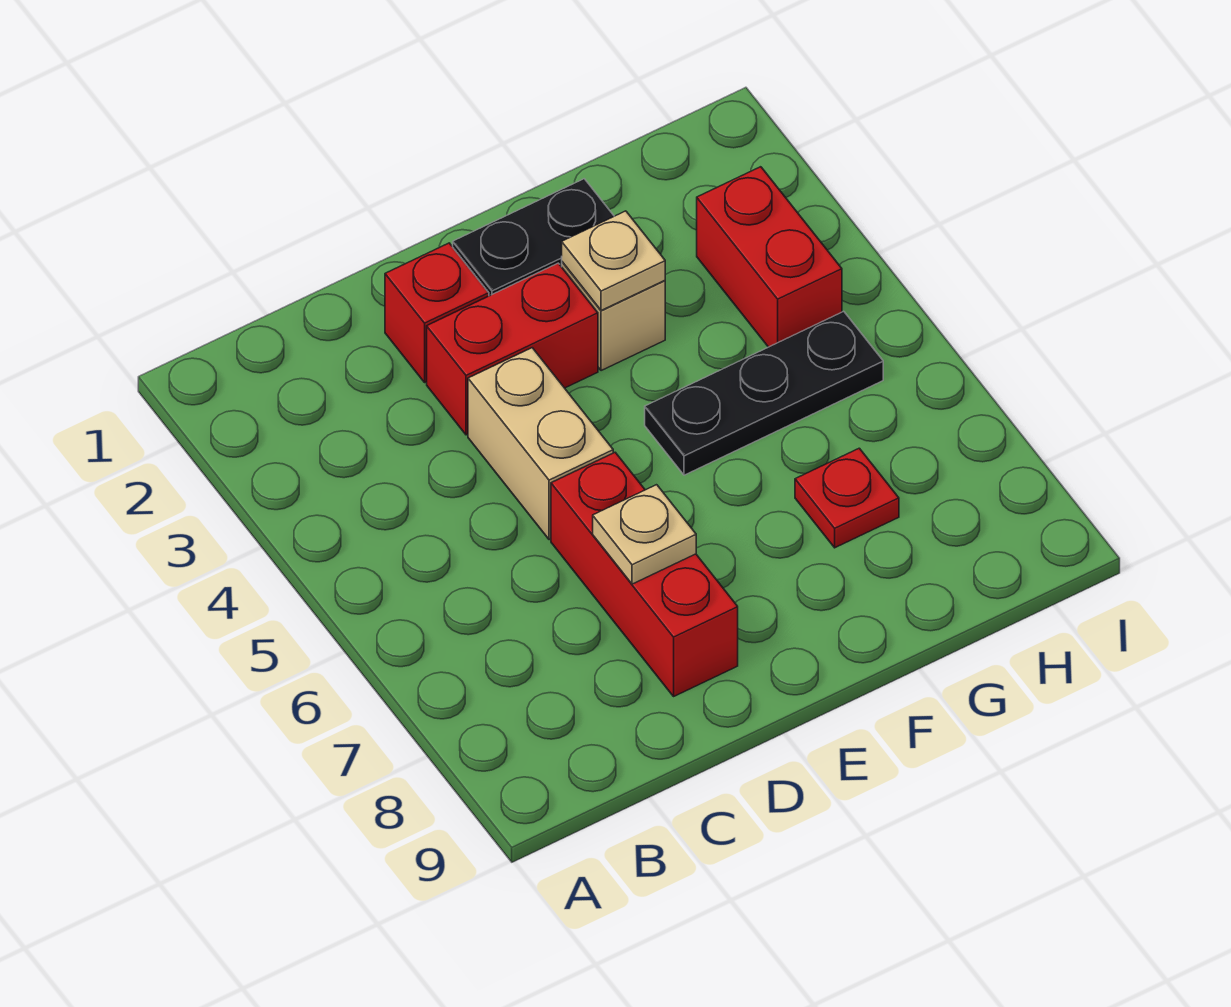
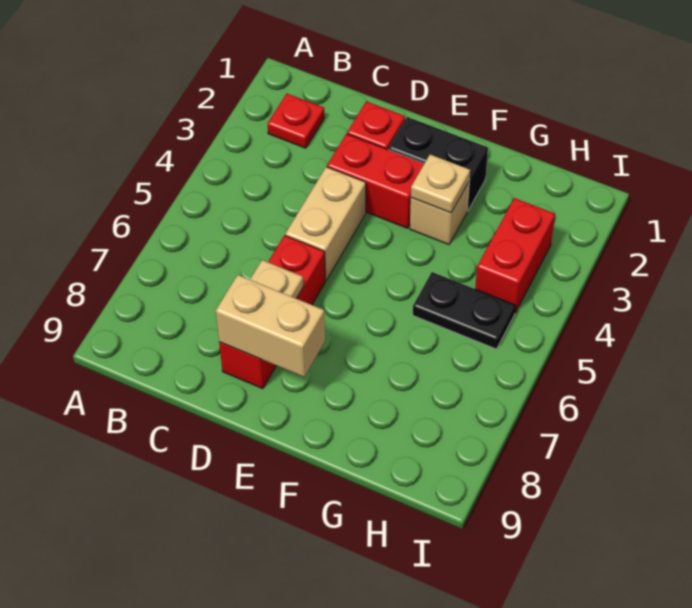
none -> tan brick D8:E8 level 2
black plate F5:H5 level 1 -> black plate G5:H5 level 1
red plate G7 level 1 -> red plate B2 level 1

